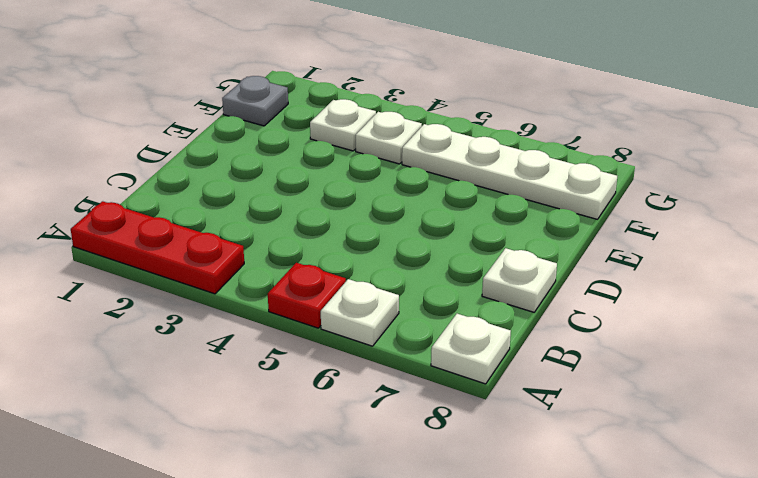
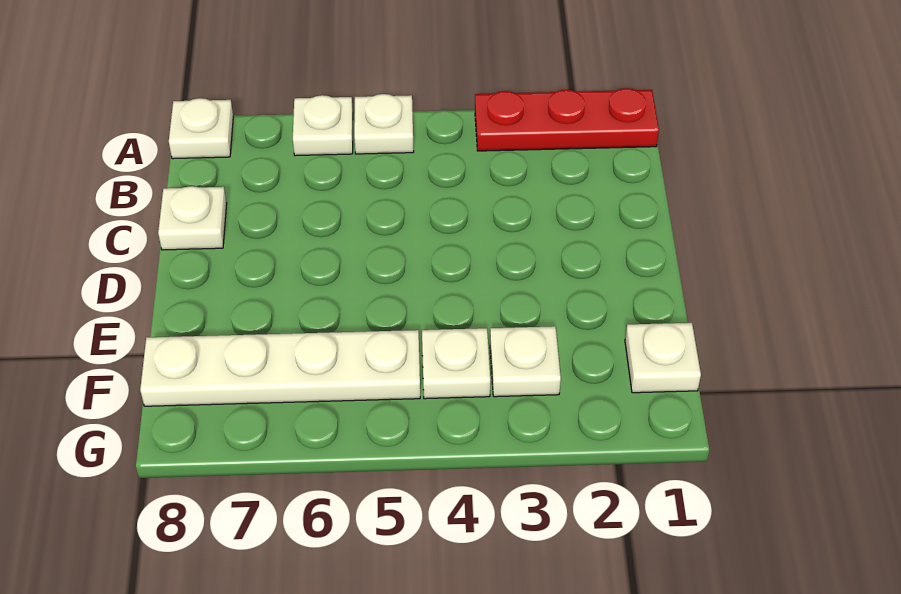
red plate A5 level 1 -> white plate A5 level 1
grey plate F1 level 1 -> white plate F1 level 1

